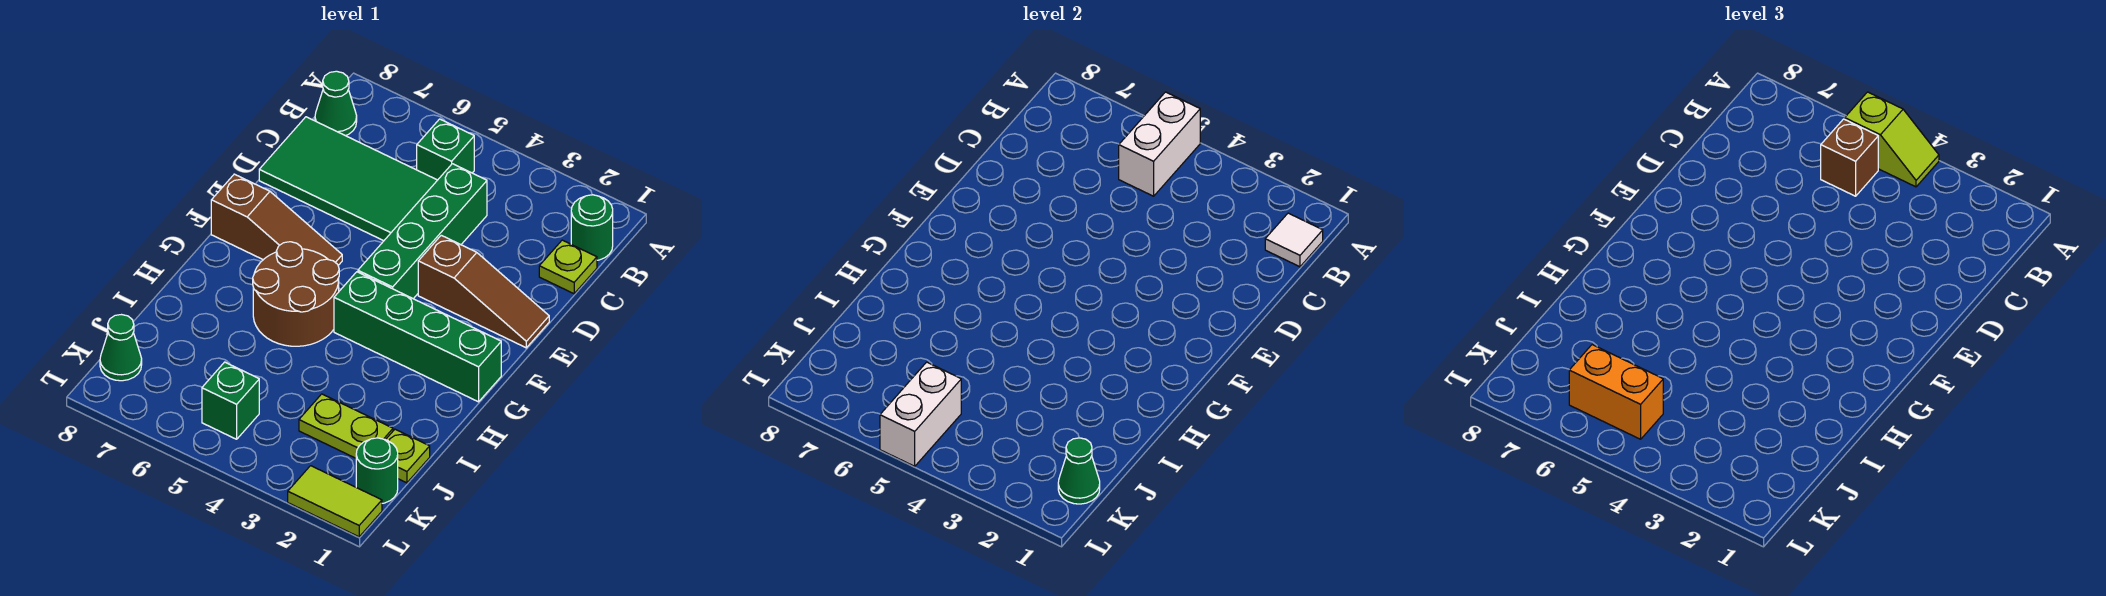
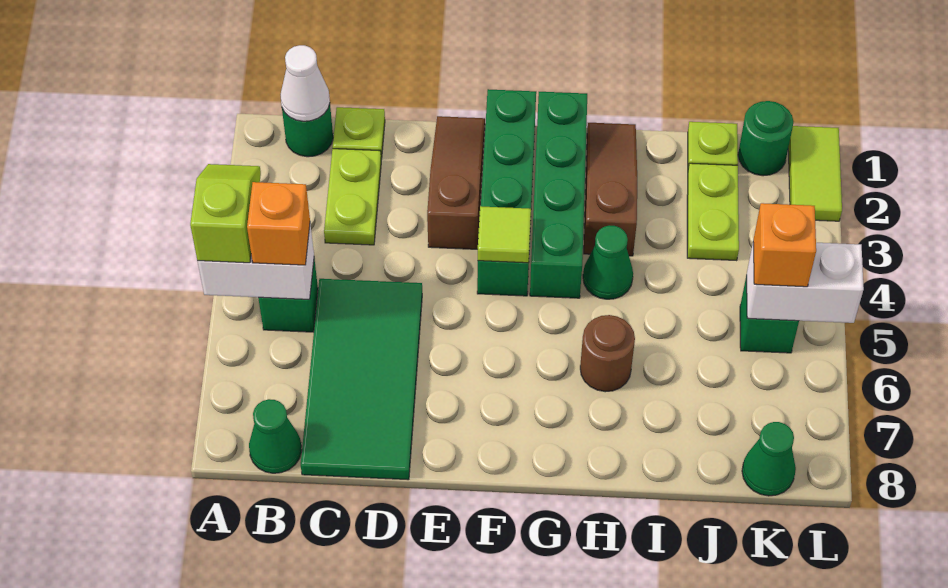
white tile B1 level 2 -> white cone B1 level 2
brown brick B5 level 3 -> orange brick B5 level 3
none -> lime plate C2:C3 level 1
green brick C4:F4 level 1 -> green brick F1:F4 level 1
none -> lime tile F4 level 2
brown slope F6:F8 level 1 top 8 -> brown slope H1:H3 level 1 top 3
brown round brick G5:H6 level 1 -> brown round brick H6 level 1
green cone K1 level 2 -> green cone H4 level 1
orange brick K5:K6 level 3 -> orange brick K5 level 3

